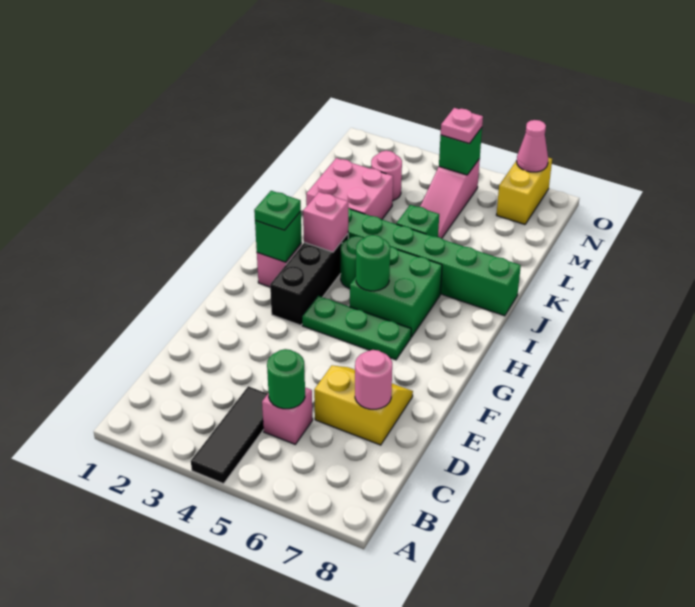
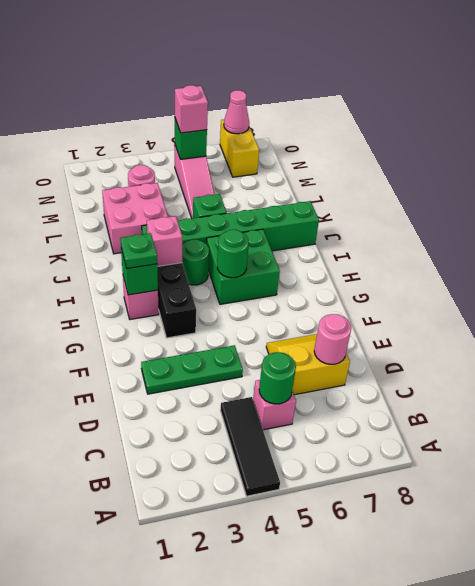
green plate G4:G6 level 1 -> green plate E2:E4 level 1
pink plate N5 level 3 -> pink brick N5 level 3

